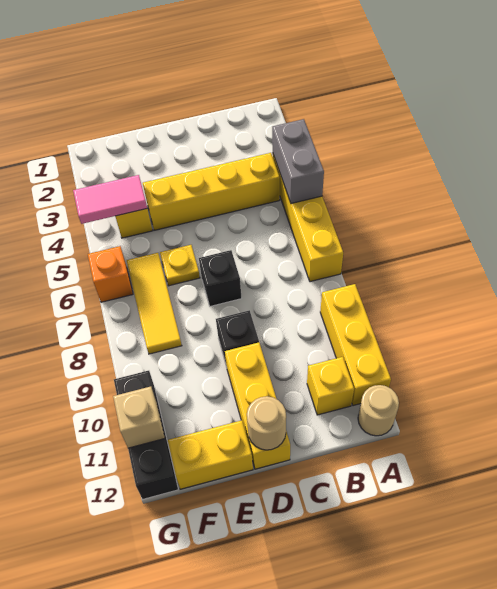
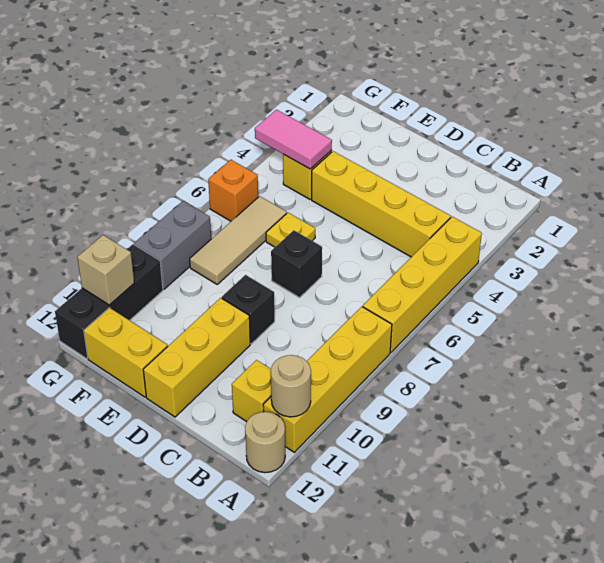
grey brick A4:A5 level 2 -> grey brick G8:G9 level 1
yellow brick A9:A11 level 1 -> yellow brick A8:A11 level 1
tan round brick D12 level 2 -> tan round brick A11 level 2
yellow tile F6:F8 level 1 -> tan tile F6:F8 level 1

